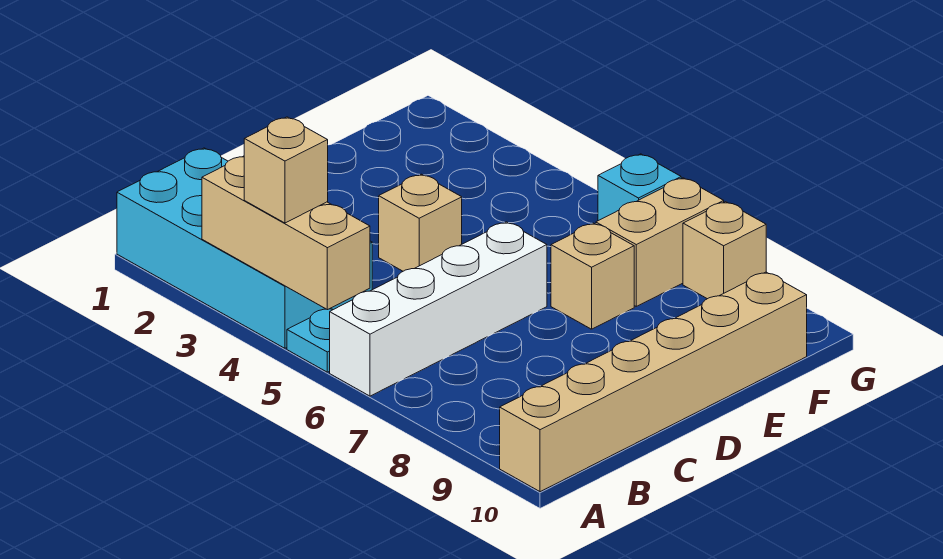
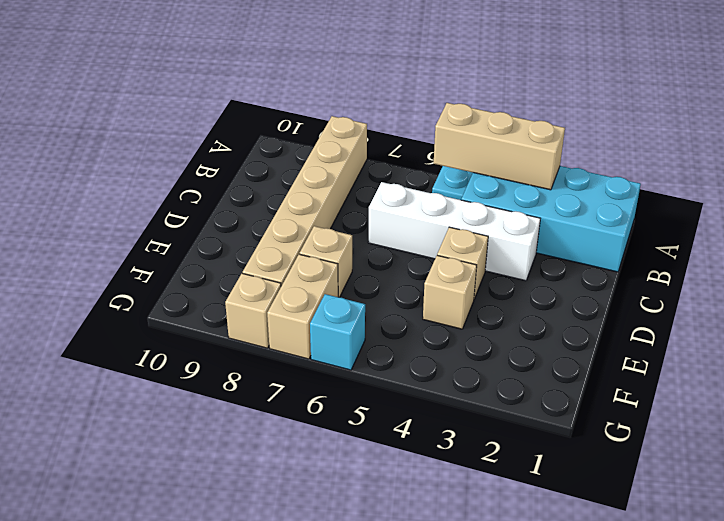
tan brick A4 level 3 -> tan brick E4 level 1
white brick A6:D6 level 1 -> white brick C3:C6 level 1
tan brick A10:F10 level 1 -> tan brick A8:F8 level 1

